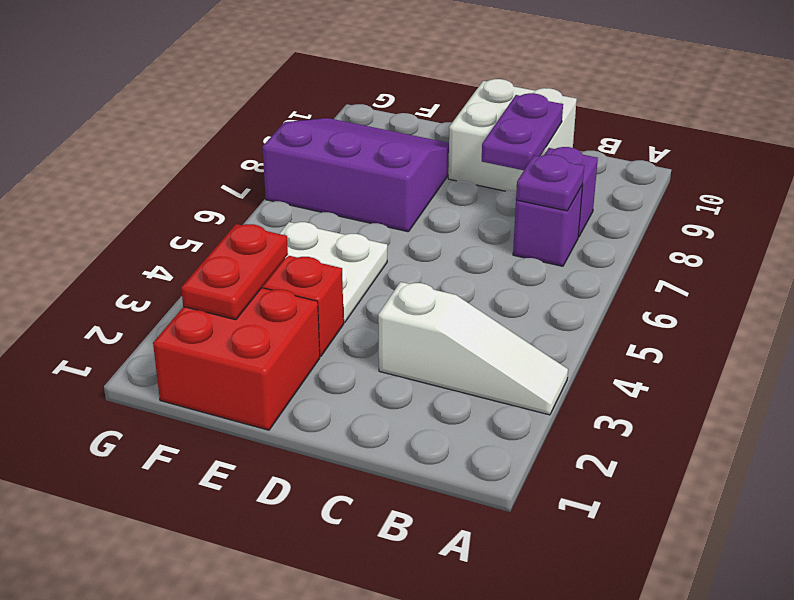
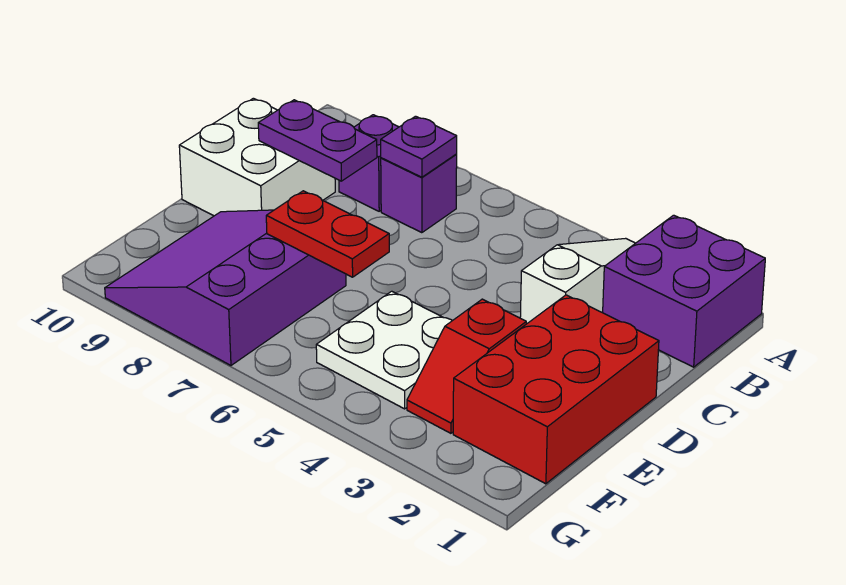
none -> purple brick A1:B2 level 1
red brick E1:F2 level 1 -> red brick D1:F2 level 1
red plate F2:F3 level 2 -> red plate E6:E7 level 2

